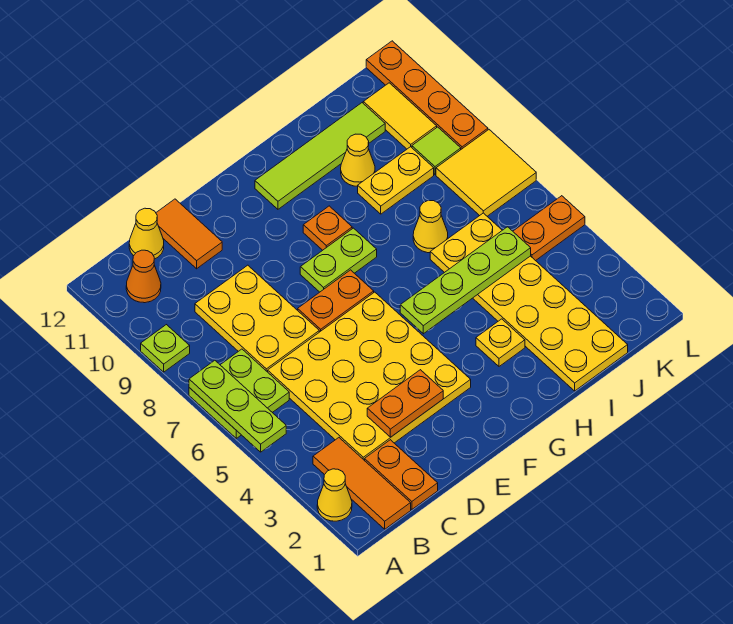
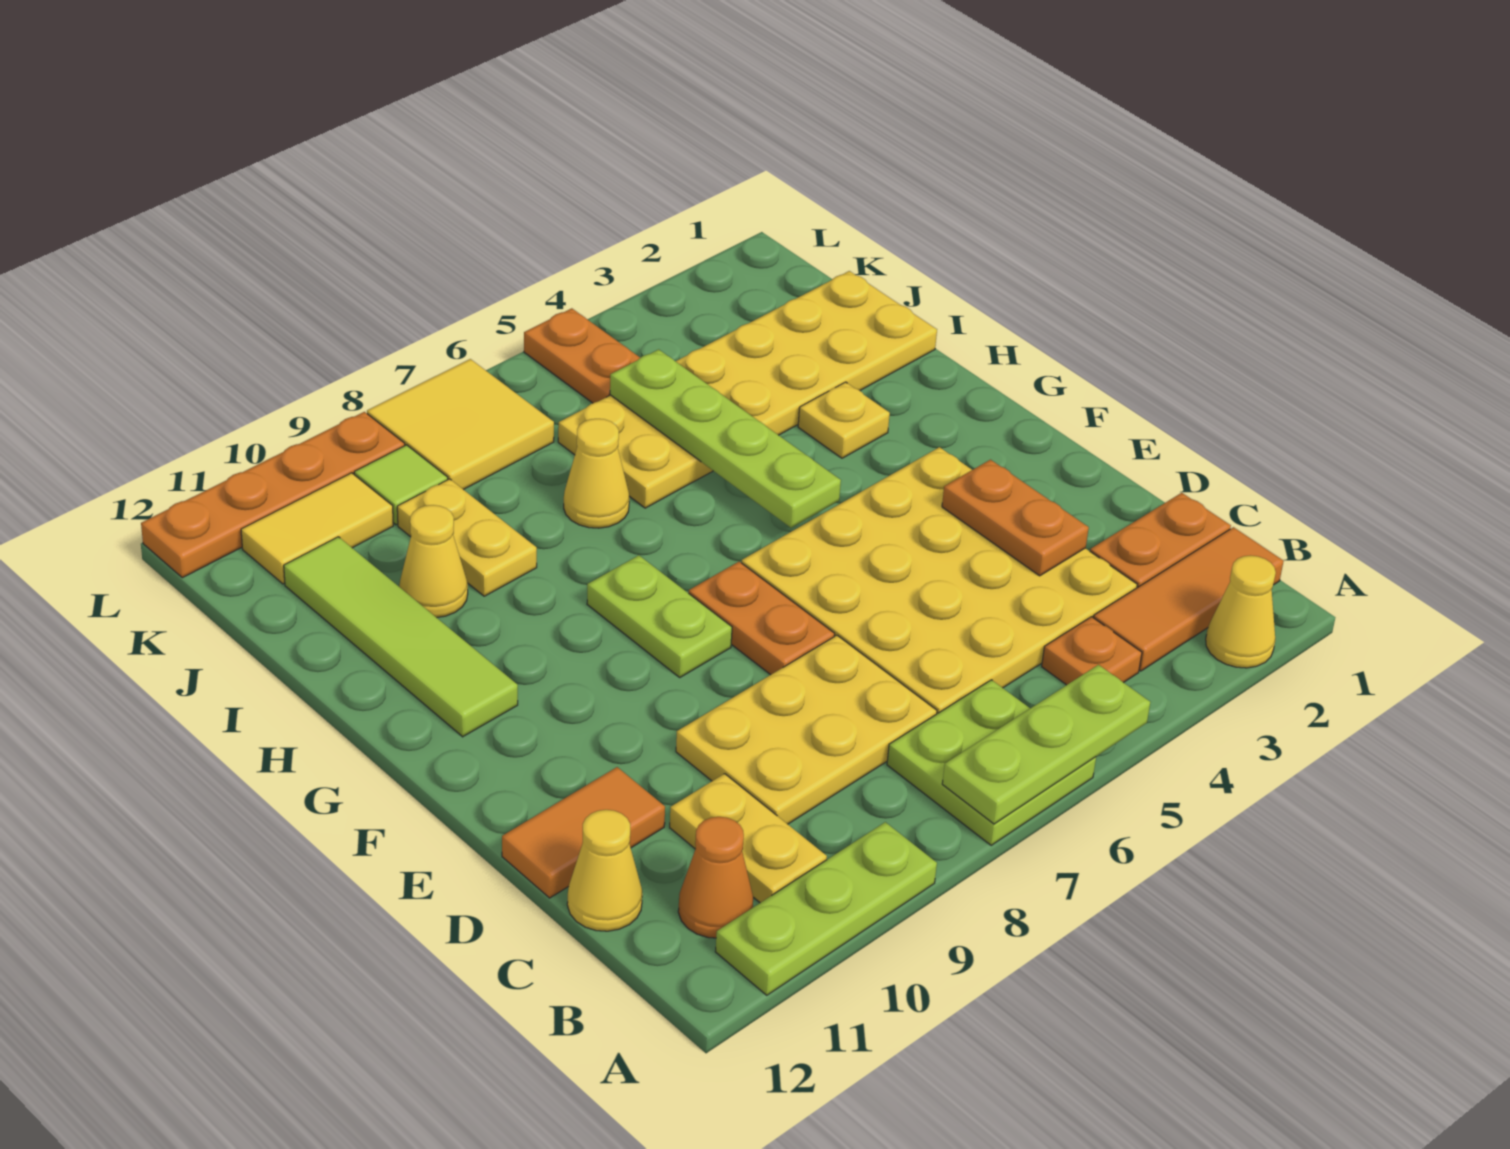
lime plate A9 level 1 -> lime plate A9:A11 level 1
none -> yellow plate B10:C10 level 1
orange plate G9 level 1 -> orange plate B4 level 1

